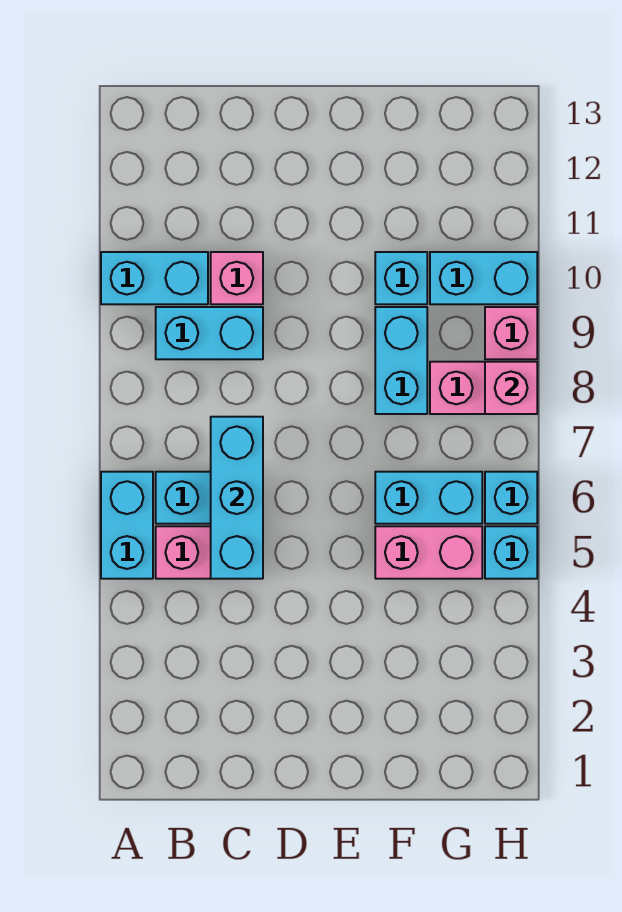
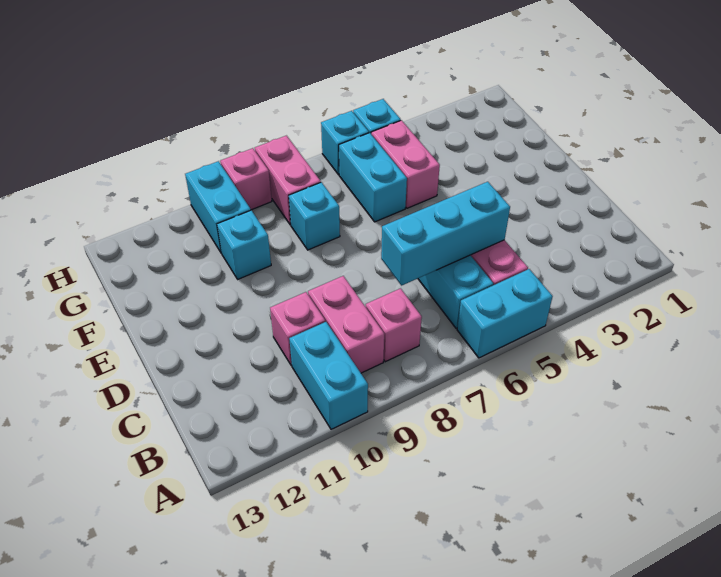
cyan brick B9:C9 level 1 -> pink brick B9:C9 level 1
cyan brick F8:F9 level 1 -> cyan brick F8 level 1
pink brick H8 level 2 -> pink brick B8 level 1

